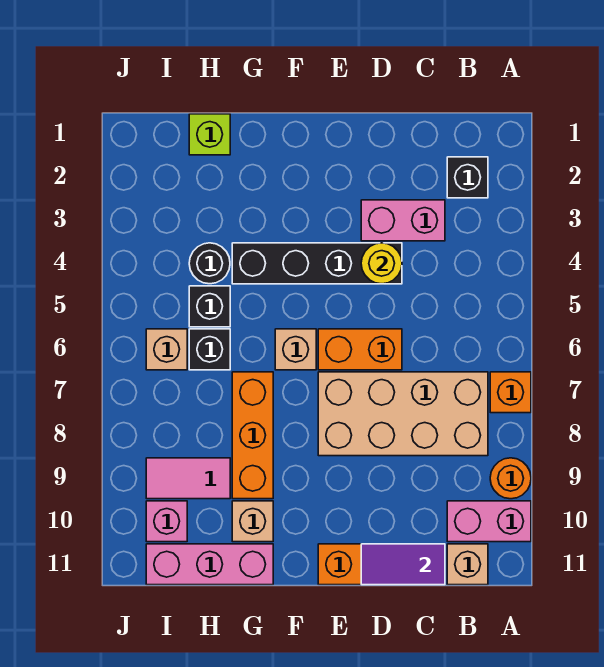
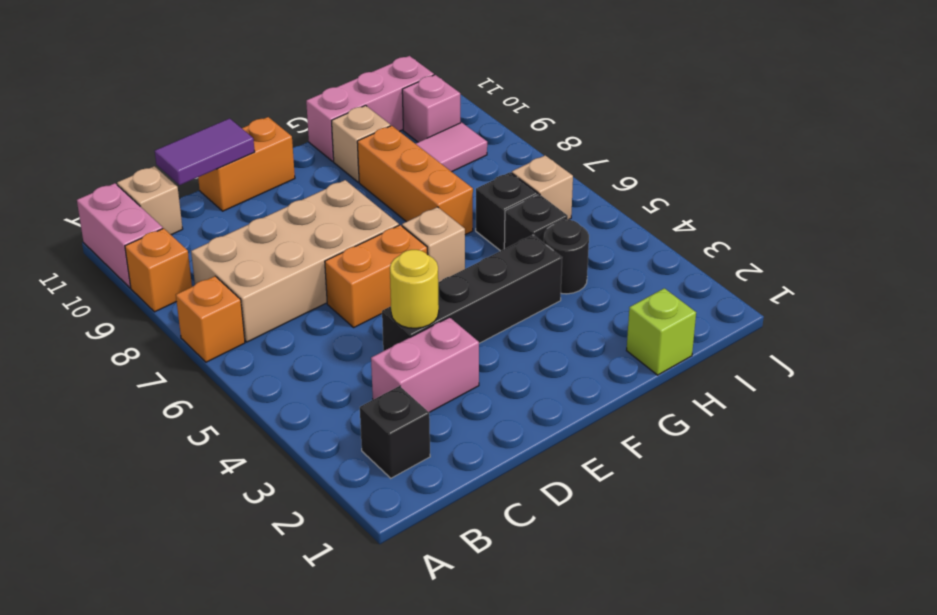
orange round brick A9 level 1 -> orange brick A9 level 1
pink brick A10:B10 level 1 -> pink brick A10:A11 level 1

